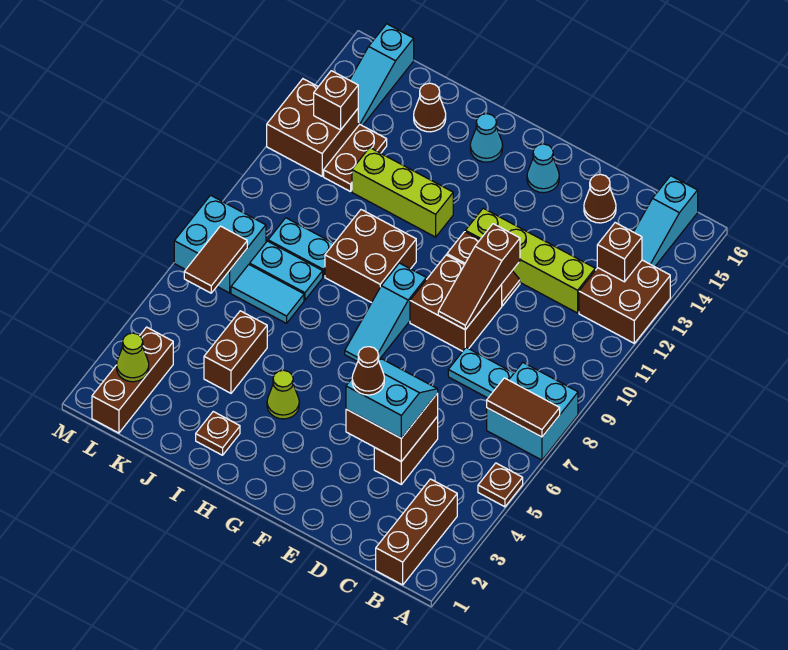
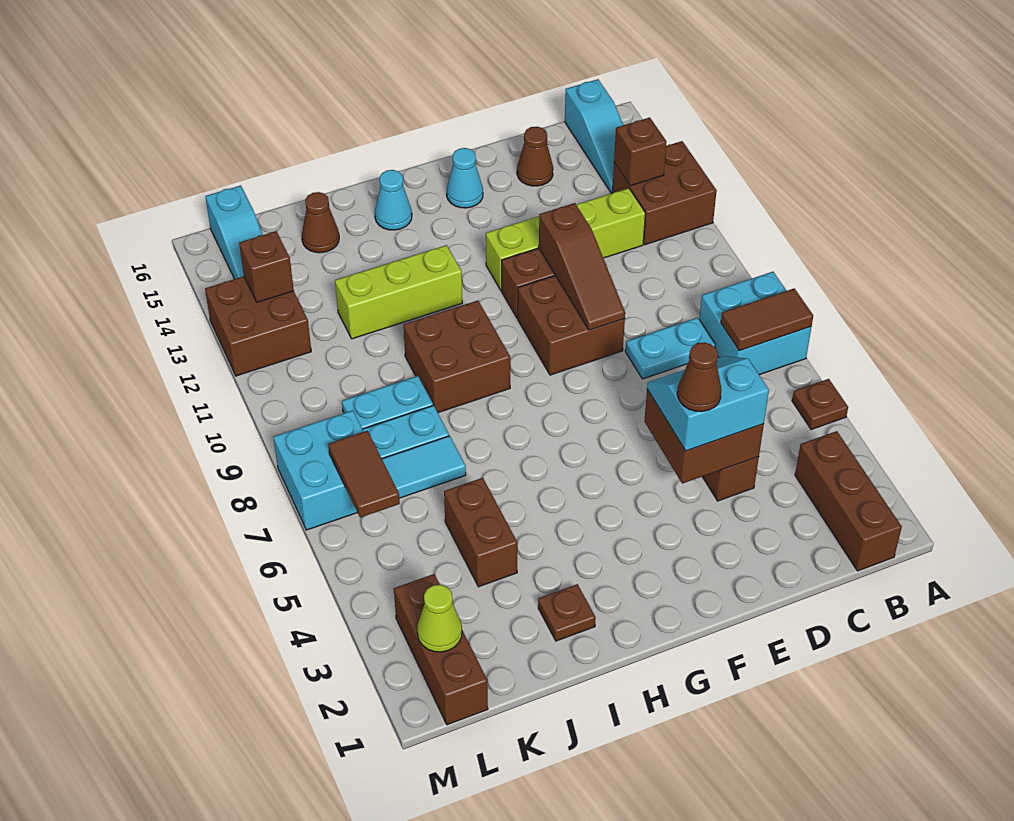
cyan slope G7:G9 level 1 top 9 -> none
lime cone H4 level 1 -> none
brown plate K12:K13 level 1 -> none

